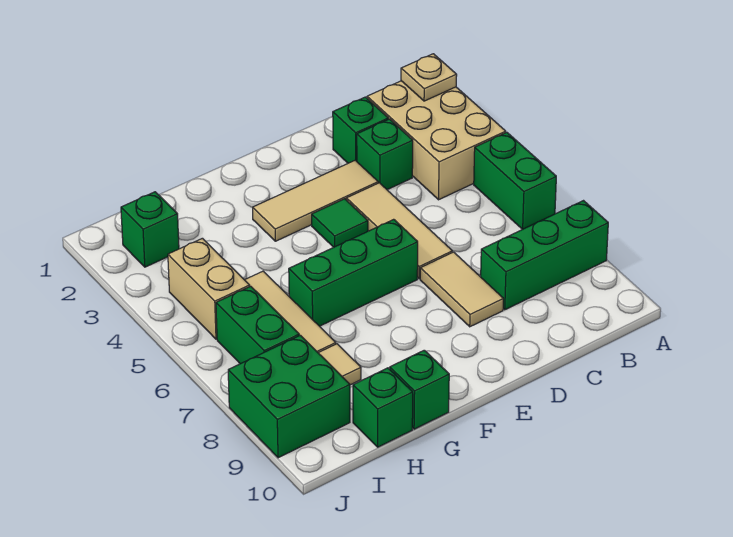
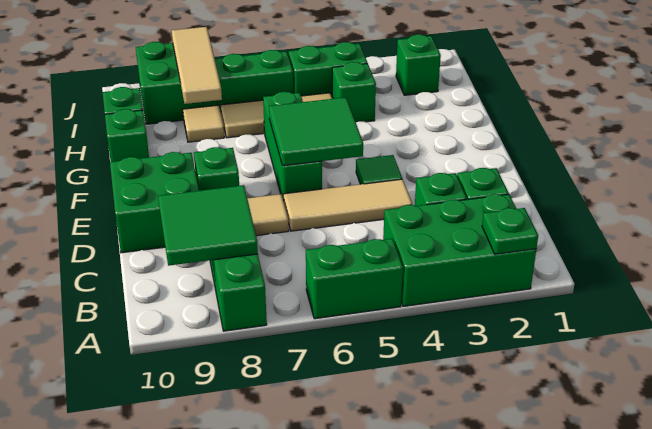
tan brick A2:B4 level 1 -> green brick A2:B4 level 1
tan plate A2 level 2 -> green plate A2 level 2
none -> green tile B8:C9 level 2
tan tile D3:F3 level 1 -> tan tile H8:J8 level 2
none -> green brick D9:E10 level 1
none -> green tile E5:F6 level 2
none -> green brick E8 level 1
none -> green brick H4 level 1
tan brick I4:I5 level 1 -> green brick I4:I5 level 1

